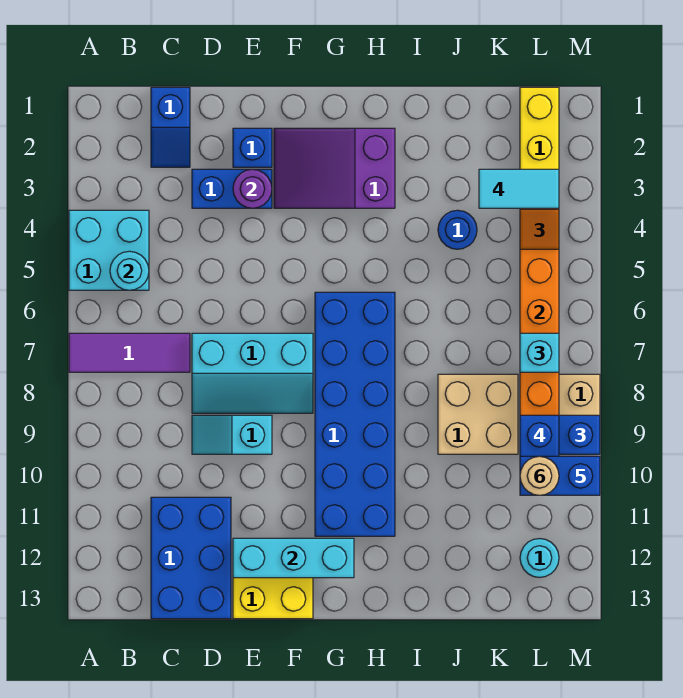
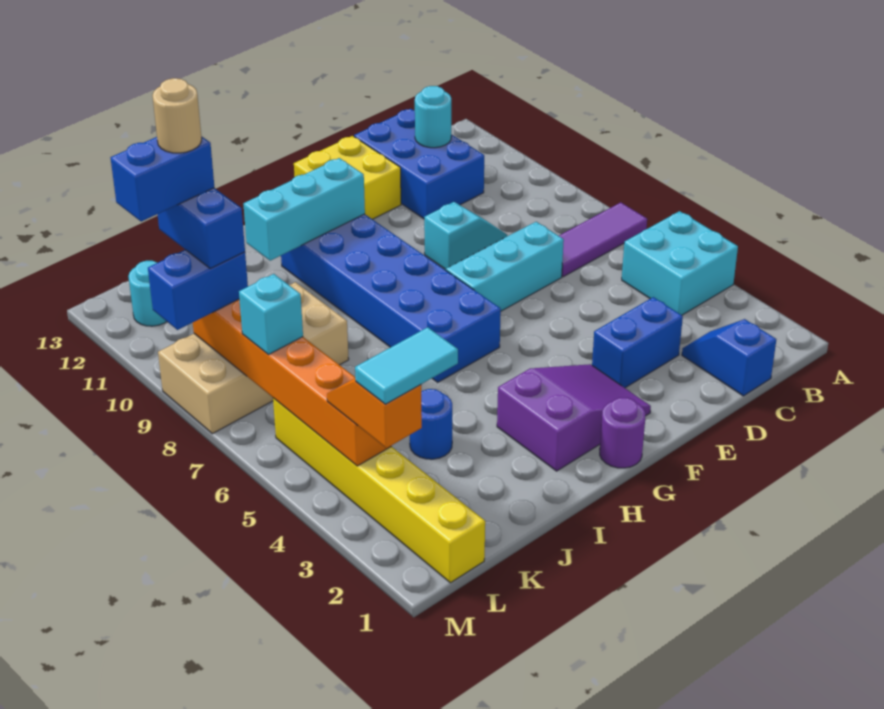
cyan round brick B5 level 2 -> cyan round brick C12 level 2
blue brick E2 level 1 -> none
purple round brick E3 level 2 -> purple round brick G1 level 1
cyan brick E12:G12 level 2 -> cyan brick G11:I11 level 2

